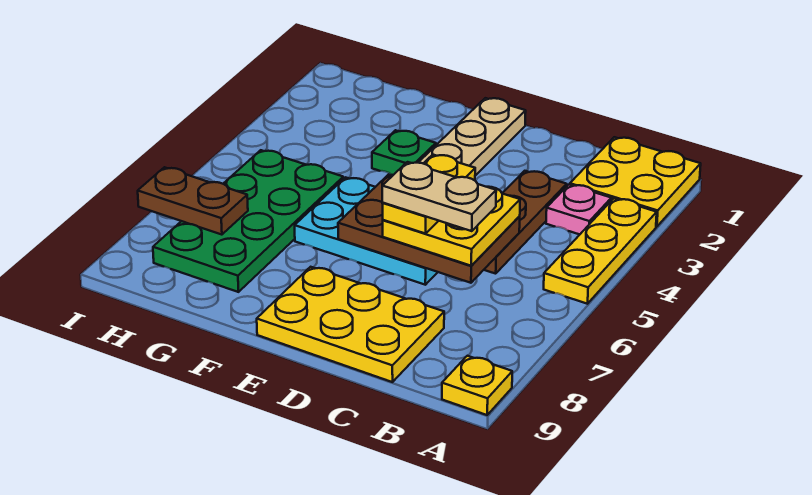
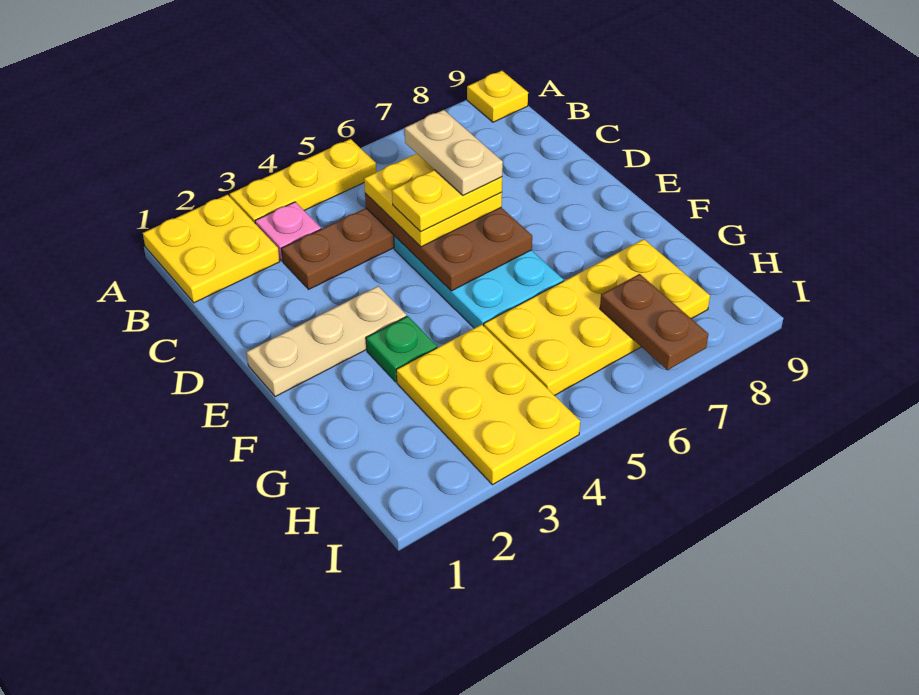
yellow plate C8:E9 level 1 -> yellow plate G3:I4 level 1
green plate G5:H8 level 1 -> yellow plate G5:H8 level 1

